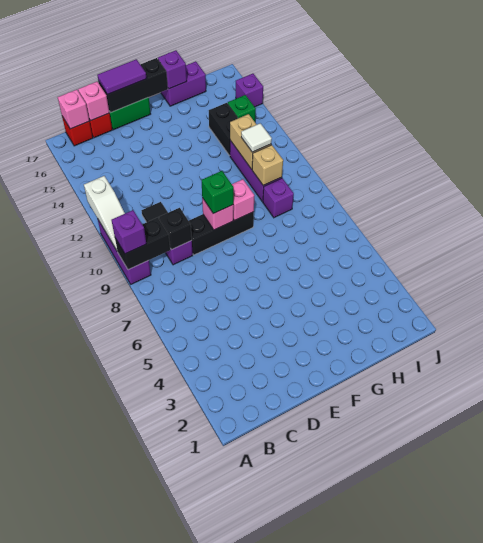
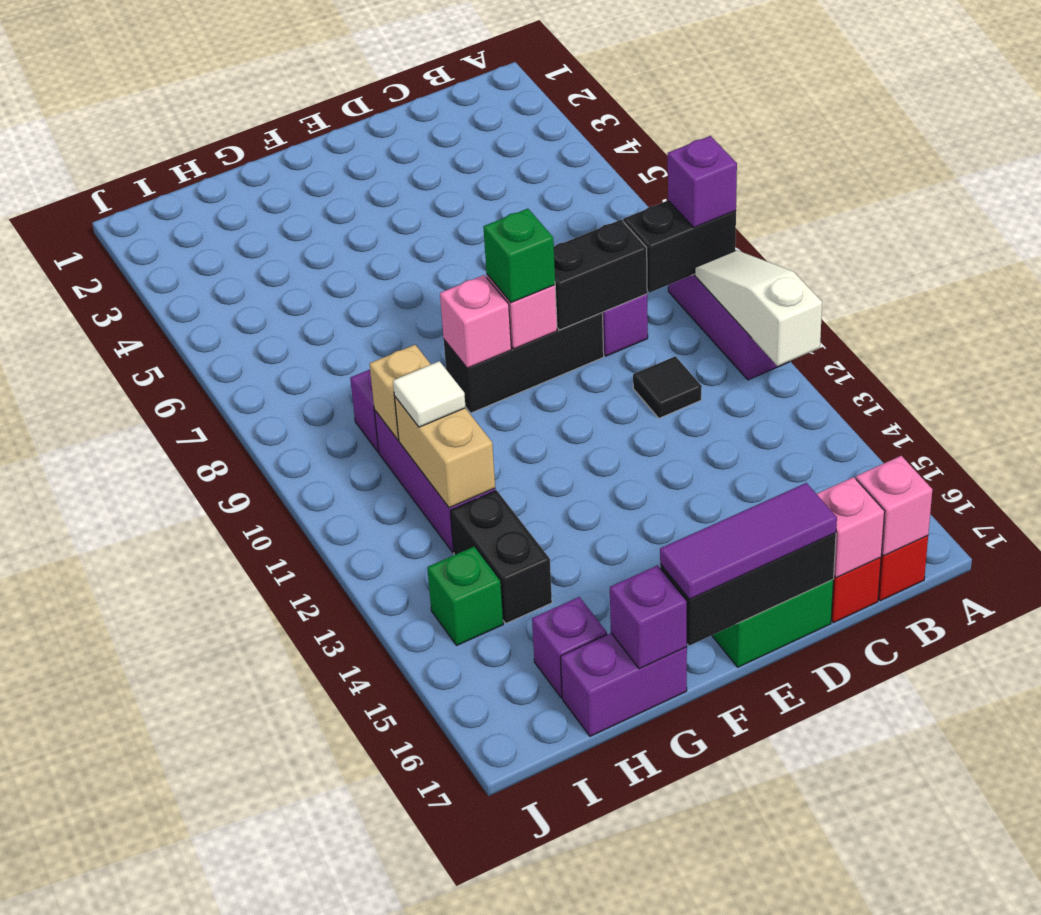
black brick C9 level 2 -> black brick C9:D9 level 2
purple tile D17:E17 level 3 -> purple tile D17:F17 level 3
purple brick J15 level 1 -> purple brick H16 level 1

